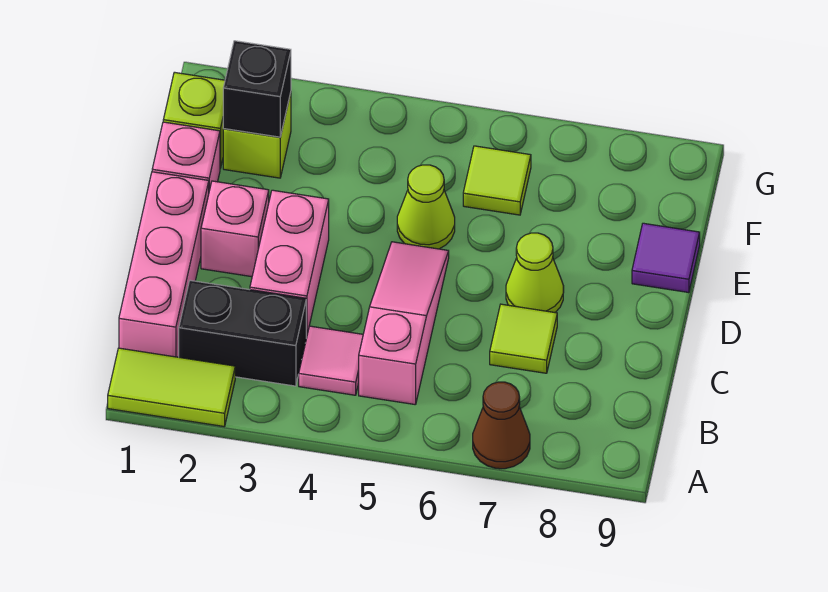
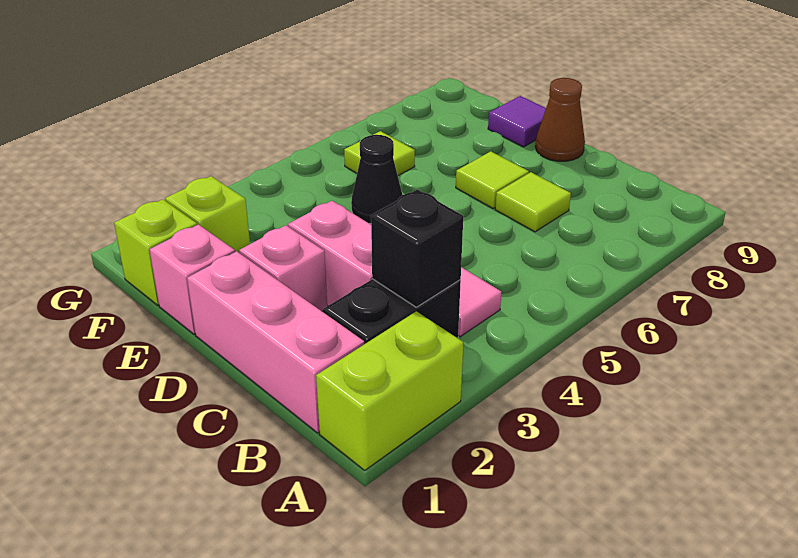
lime tile A1:A2 level 1 -> lime brick A1:A2 level 1
brown cone A7 level 1 -> brown cone D9 level 1
pink slope B5:D5 level 1 top B -> none
lime cone D7 level 1 -> lime tile D7 level 1
lime cone E5 level 1 -> black cone E5 level 1
black brick F2 level 2 -> black brick B3 level 2

